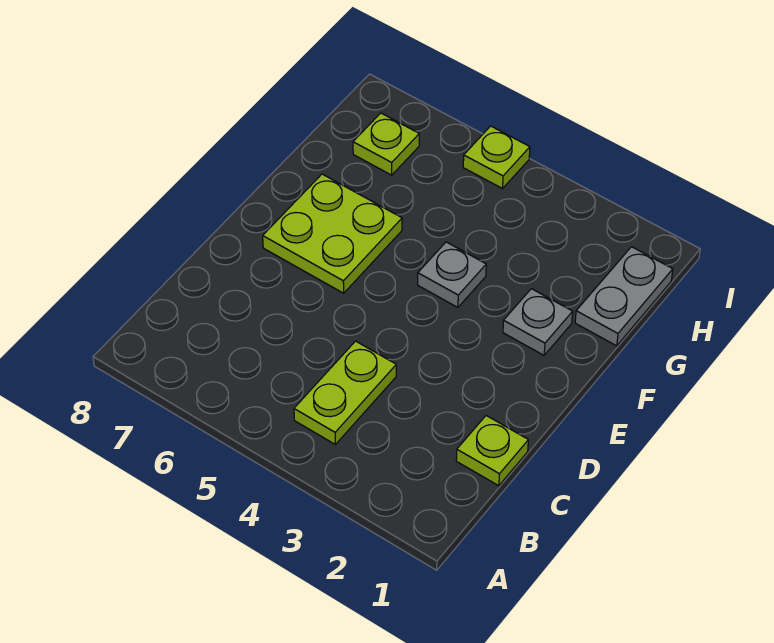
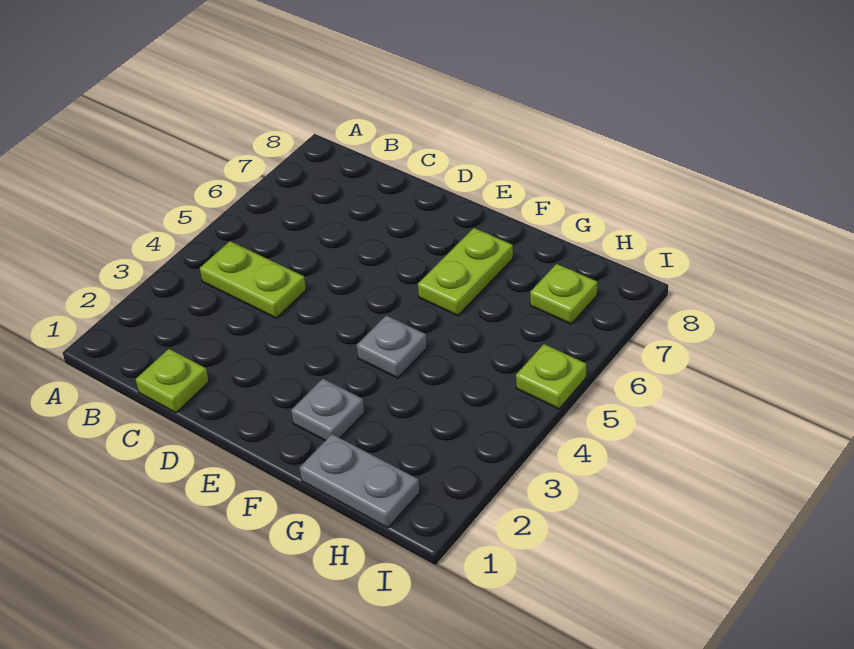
lime plate E6:F7 level 1 -> lime plate F6:F7 level 1

